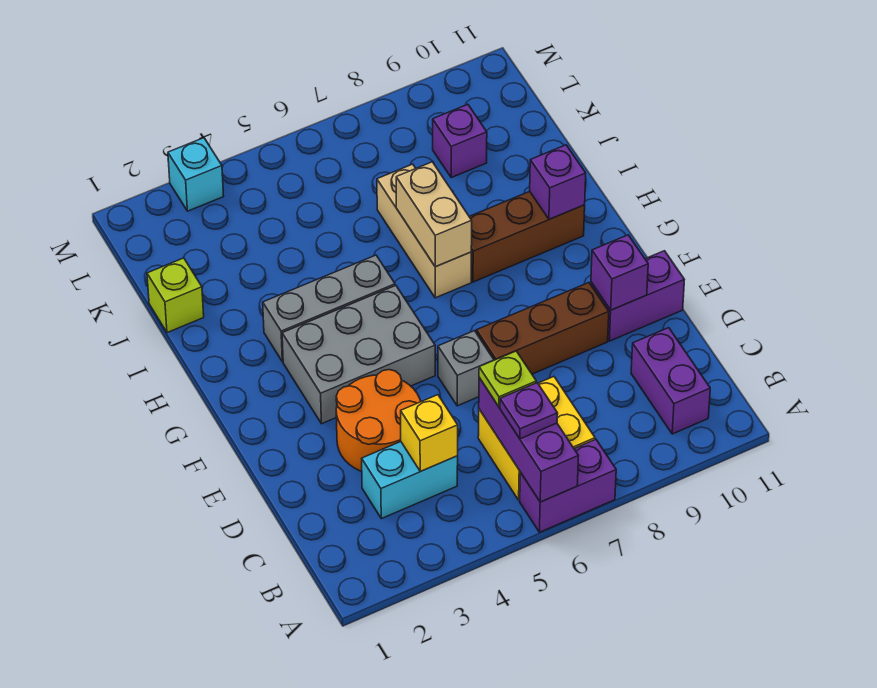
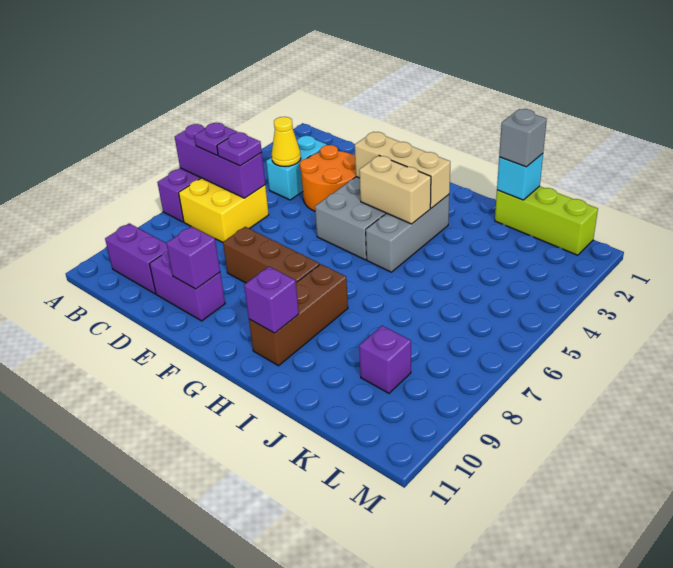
yellow brick C4 level 2 -> yellow cone C4 level 2
lime plate C6 level 3 -> purple plate C6 level 3
grey brick E6 level 1 -> grey brick J1 level 3
brown brick E7:E9 level 1 -> brown brick E8:G8 level 1
purple brick E10:E11 level 1 -> purple brick D10:E10 level 1
tan brick H7:J7 level 1 -> tan brick F3:H3 level 2
tan brick H7:I7 level 2 -> tan brick G4:H4 level 2
lime brick J1 level 1 -> lime brick J1:L1 level 1
cyan brick M3 level 1 -> cyan brick J1 level 2

